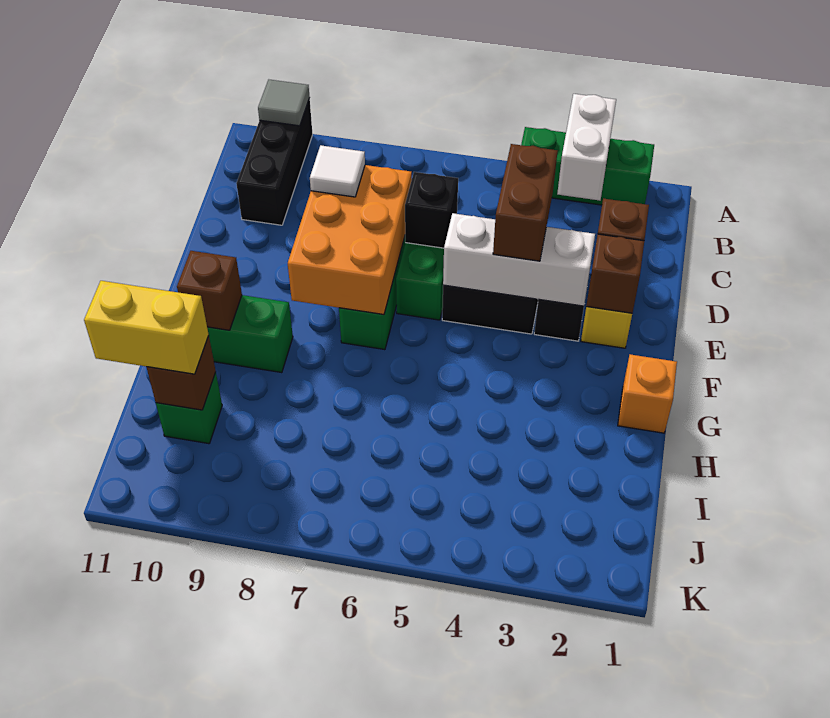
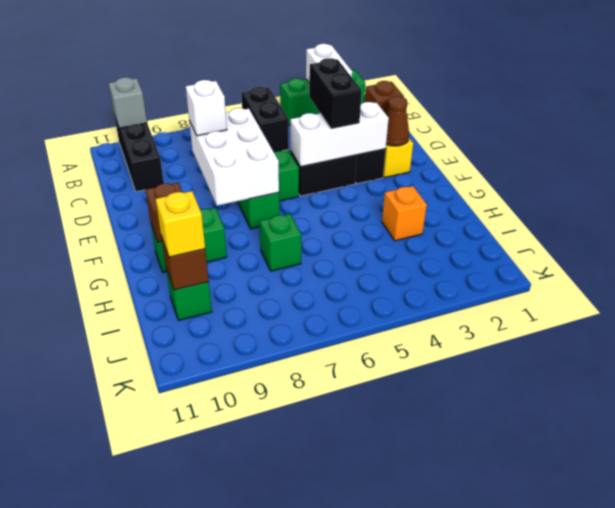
grey tile A10 level 2 -> grey brick A10 level 2
brown brick D4:E4 level 3 -> black brick D4:E4 level 3
black brick D6 level 2 -> black brick C6:D6 level 2
orange brick D7:F8 level 2 -> white brick D7:F8 level 2
white tile D8 level 3 -> white brick D8 level 3
brown brick E2 level 2 -> brown cone E2 level 2
orange brick G1 level 1 -> orange brick H3 level 1
none -> green brick H7 level 1
yellow brick I10:I11 level 3 -> yellow brick I10 level 3

